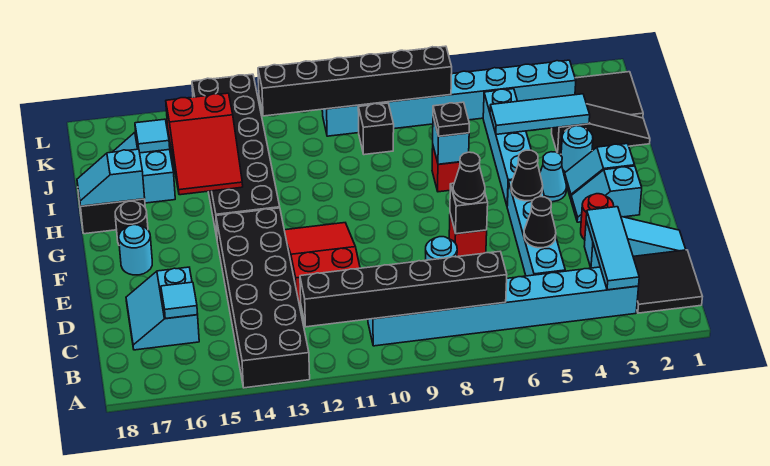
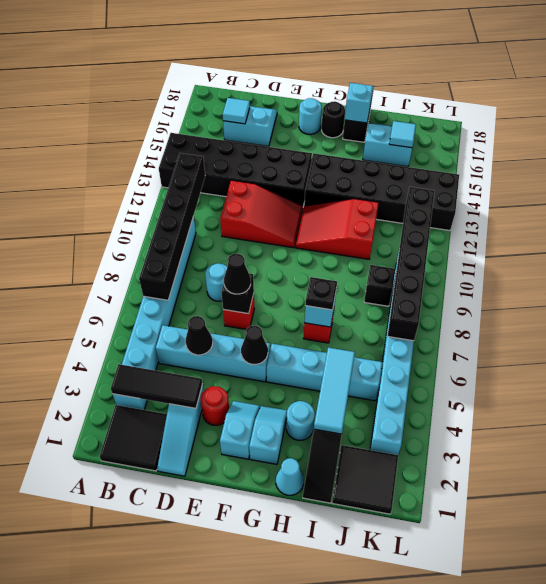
cyan tile B3:D3 level 2 -> black tile B3:D3 level 2
cyan cone G4 level 1 -> cyan cone H1 level 1
red slope H14:J15 level 2 top J -> red slope G11:I12 level 1 top I

